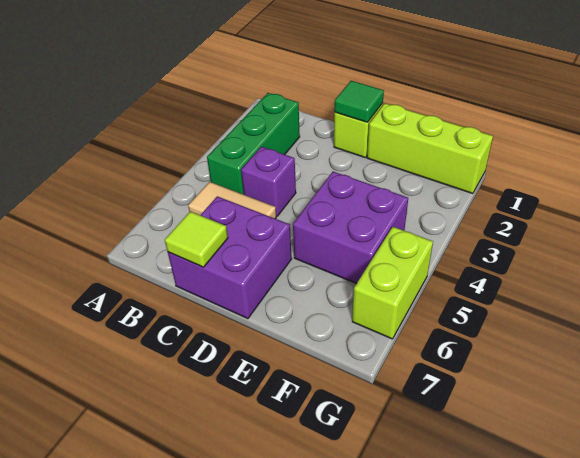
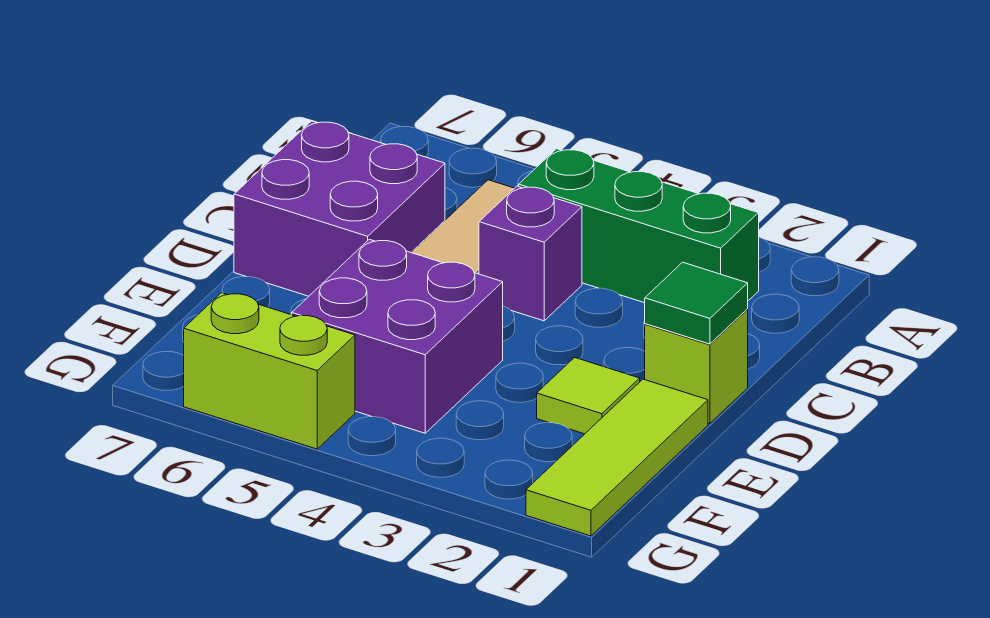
lime tile C7 level 2 -> lime tile E2 level 1
lime brick E1:G1 level 1 -> lime tile E1:G1 level 1

